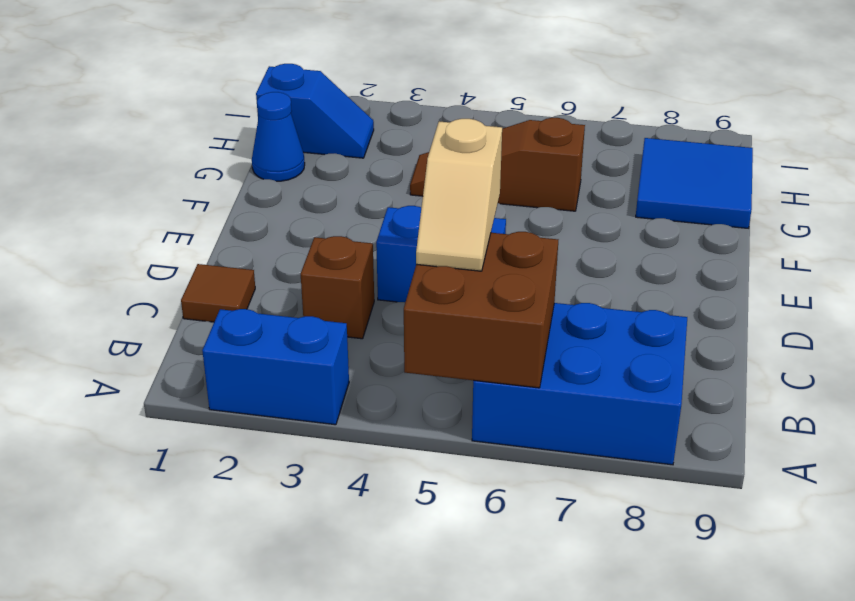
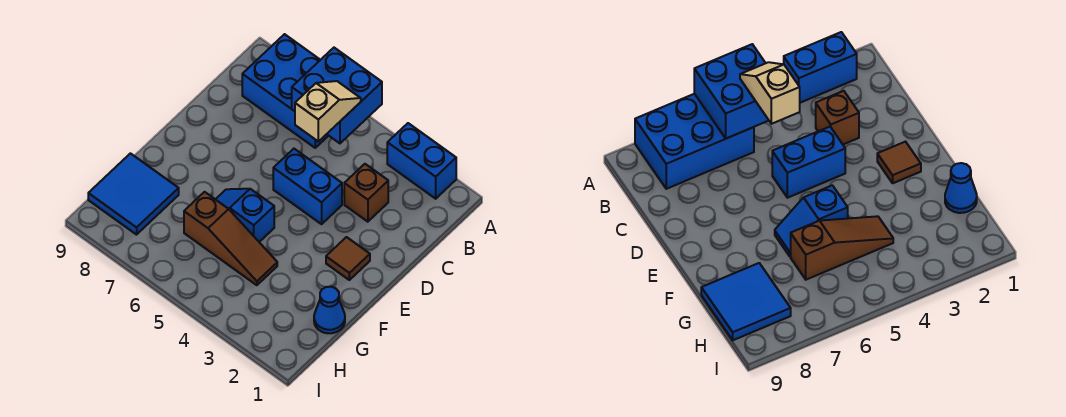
brown brick A5:B6 level 2 -> blue brick A5:B6 level 2
brown tile C1 level 1 -> brown tile E2 level 1
blue slope H1:H2 level 1 top 1 -> blue slope F5:F6 level 1 top 5

